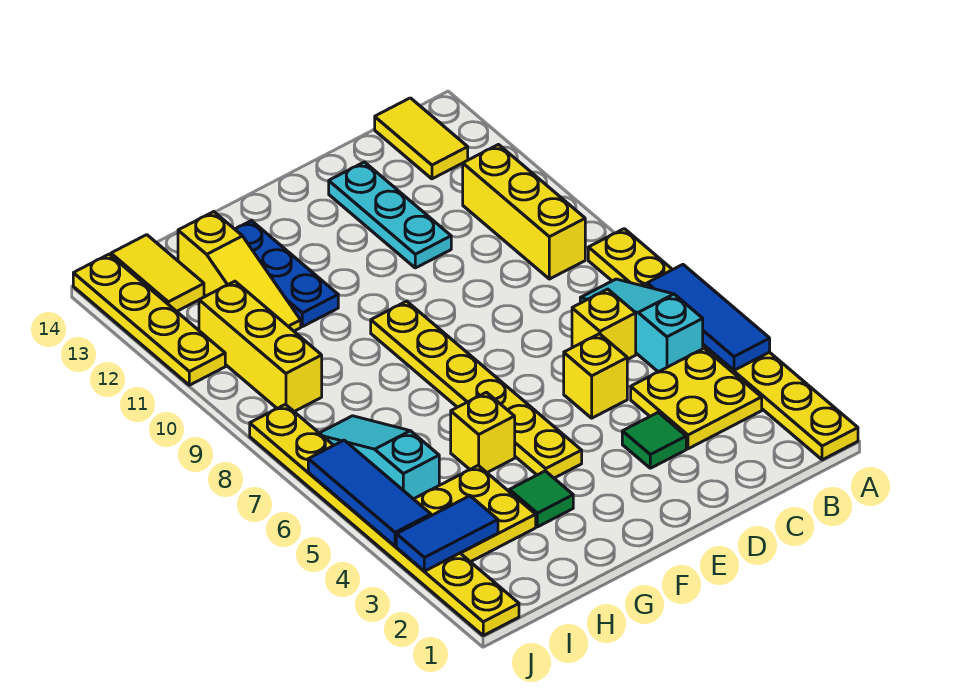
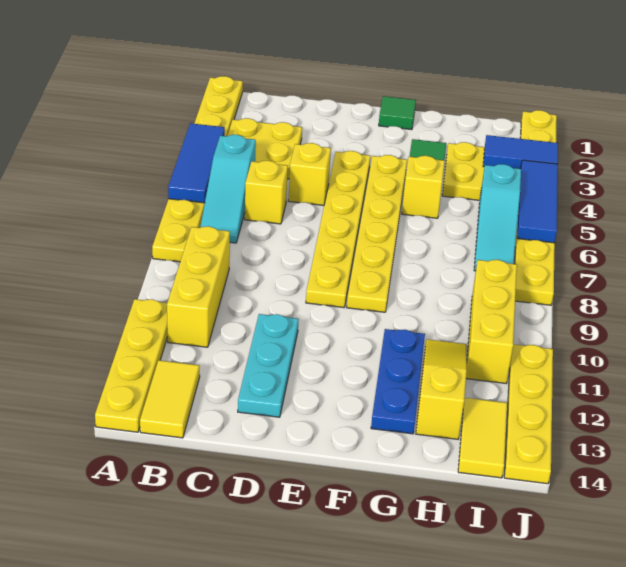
none -> yellow plate A11:A14 level 1
green tile D3 level 1 -> green tile F1 level 1
none -> yellow plate E4:E9 level 1

